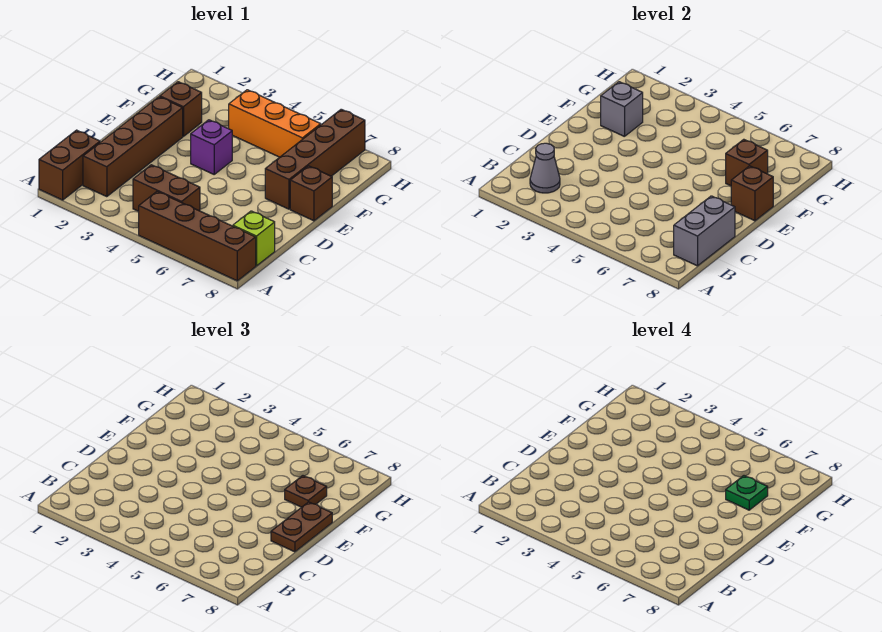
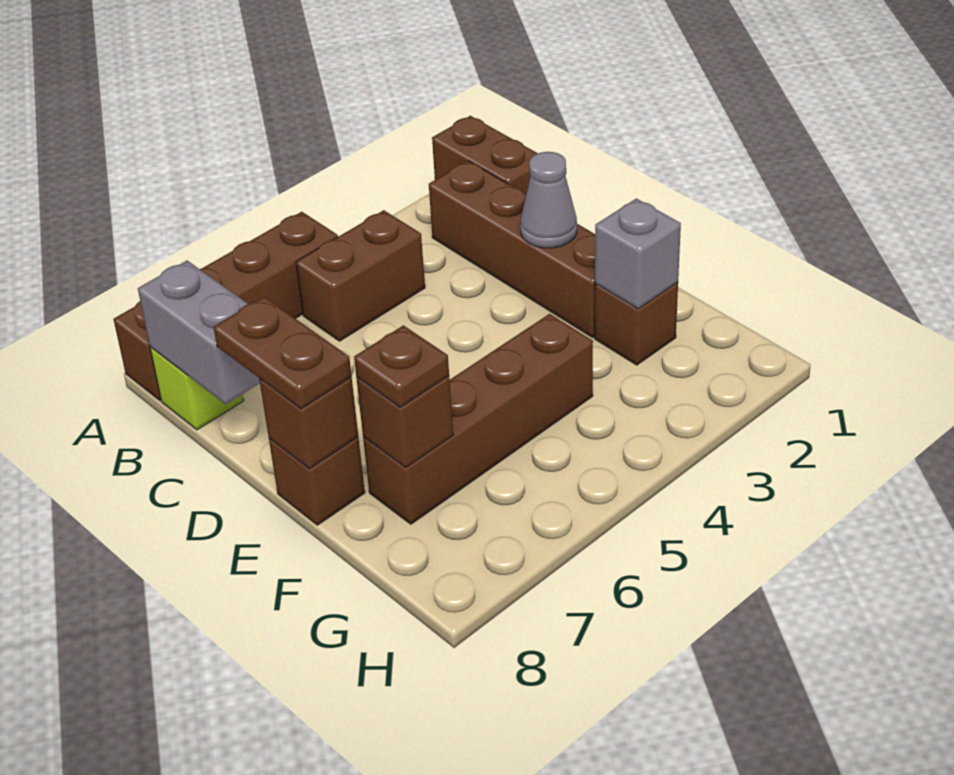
grey cone B2 level 2 -> grey cone D2 level 2
purple brick E4 level 1 -> none
brown brick E7:H7 level 1 -> brown brick F4:F7 level 1
green plate F7 level 4 -> none
orange brick G4:G6 level 1 -> none

